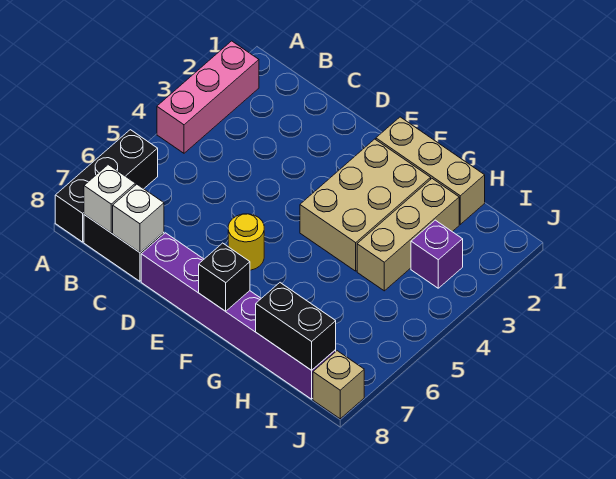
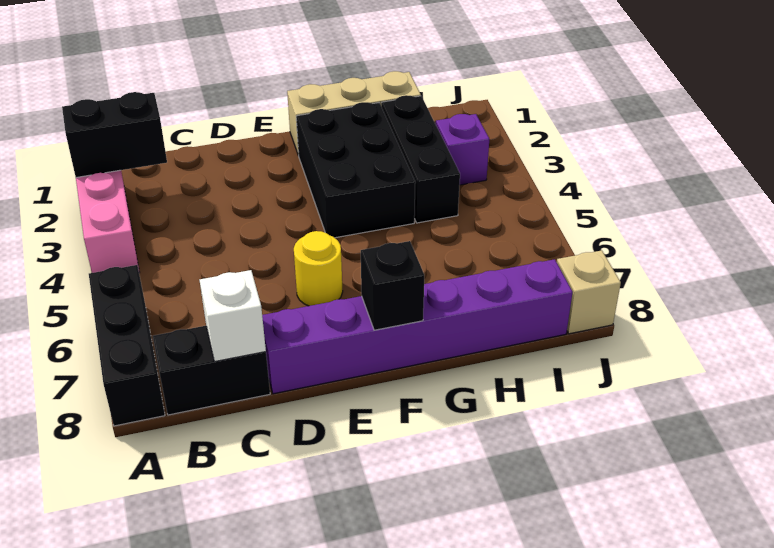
white brick B8 level 2 -> none
tan brick F2:G4 level 1 -> black brick F2:G4 level 1
tan brick H2:H4 level 1 -> black brick H2:H4 level 1
black brick H8:I8 level 2 -> black brick A2:B2 level 2

